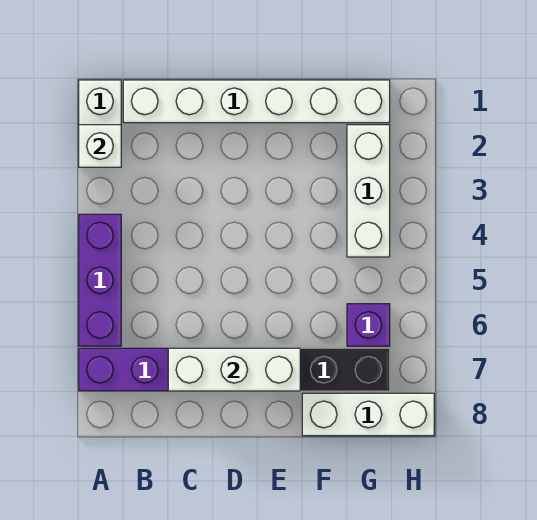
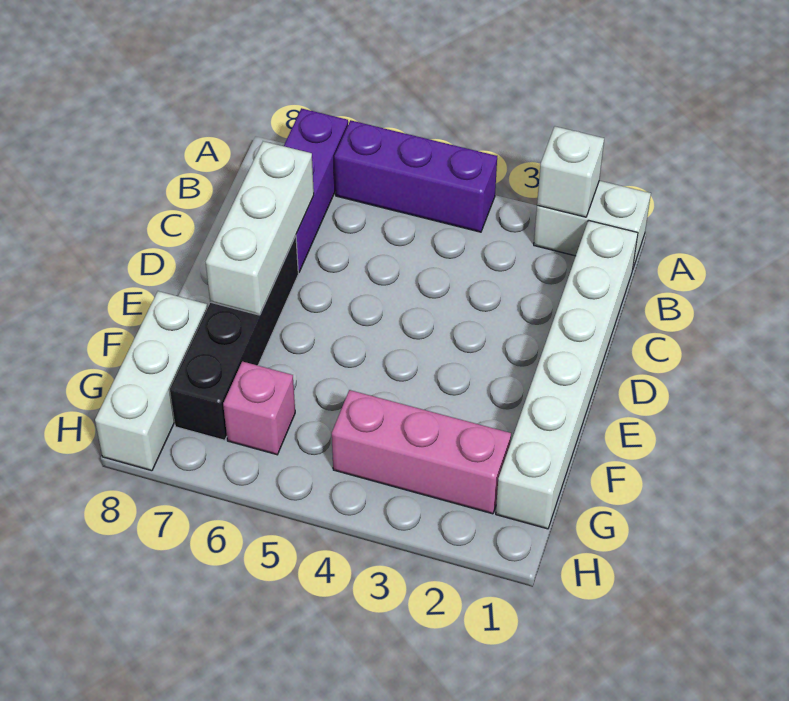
white brick G2:G4 level 1 -> pink brick G2:G4 level 1
purple brick G6 level 1 -> pink brick G6 level 1

